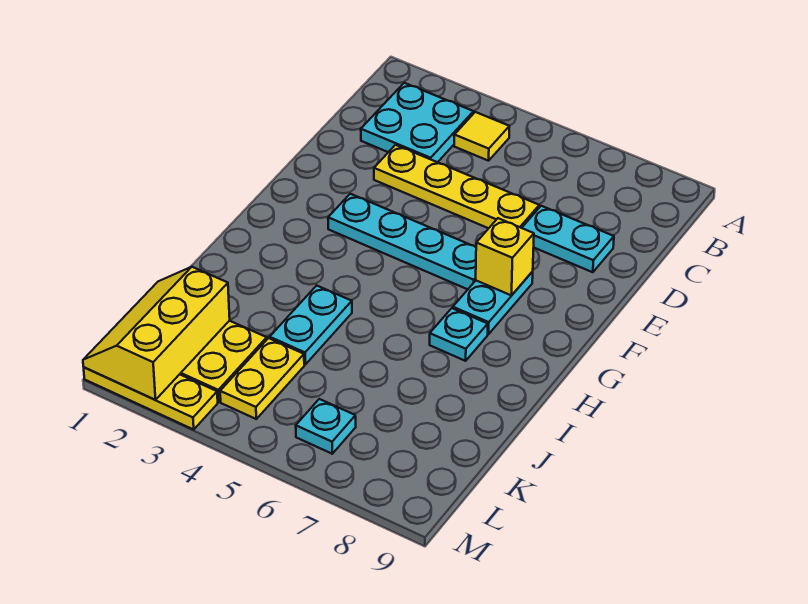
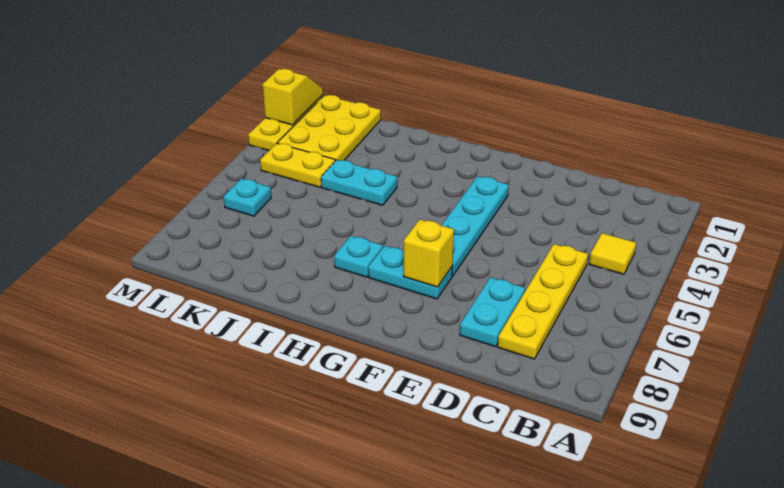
cyan plate B2:C3 level 1 -> none
yellow plate D3:D6 level 1 -> yellow plate C5:C8 level 1
yellow slope K1:M2 level 2 top 2 -> yellow slope M1:M2 level 2 top 2

